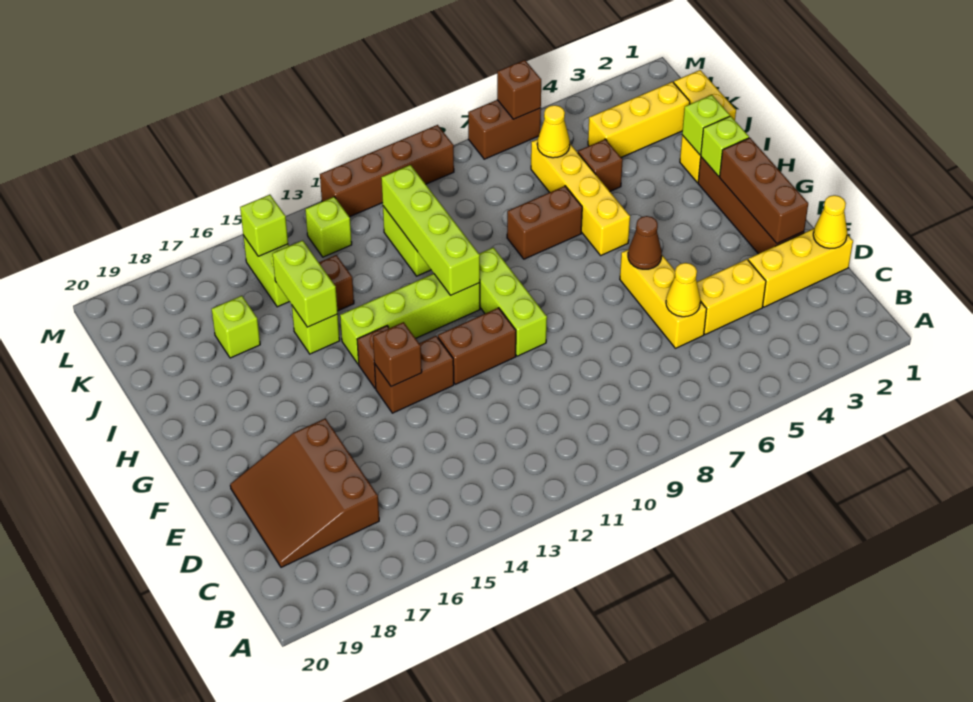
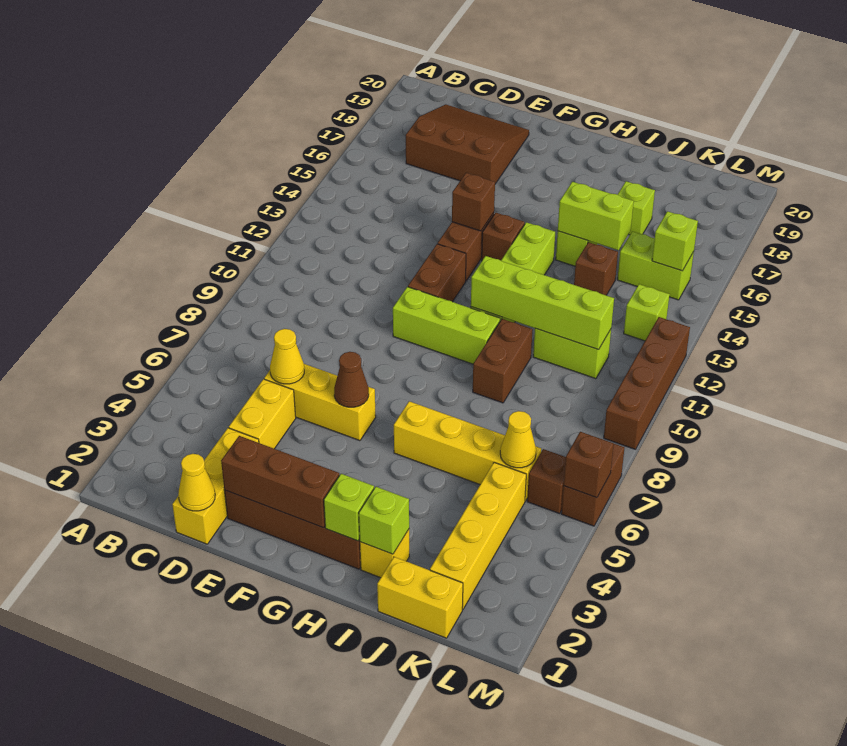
brown brick I7:I8 level 1 -> brown brick I9:I10 level 1
brown brick J5 level 1 -> brown brick L6 level 1
yellow brick K2:K4 level 1 -> yellow brick K2:K5 level 1

